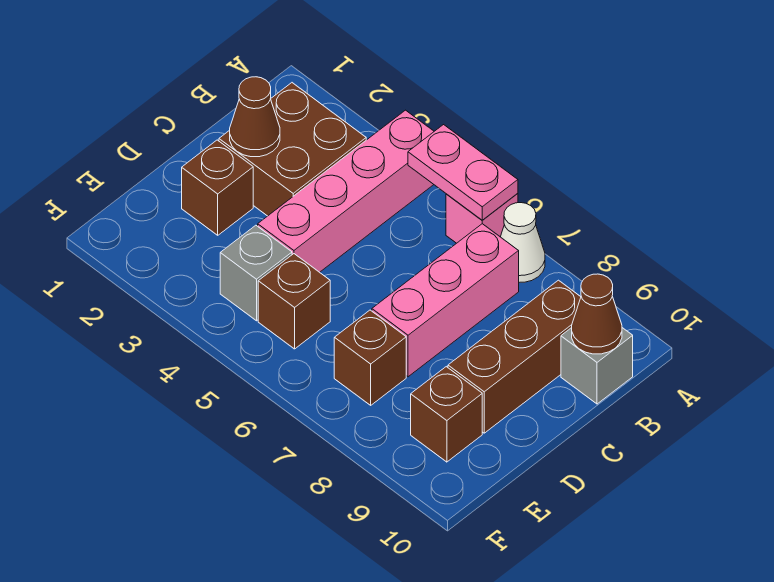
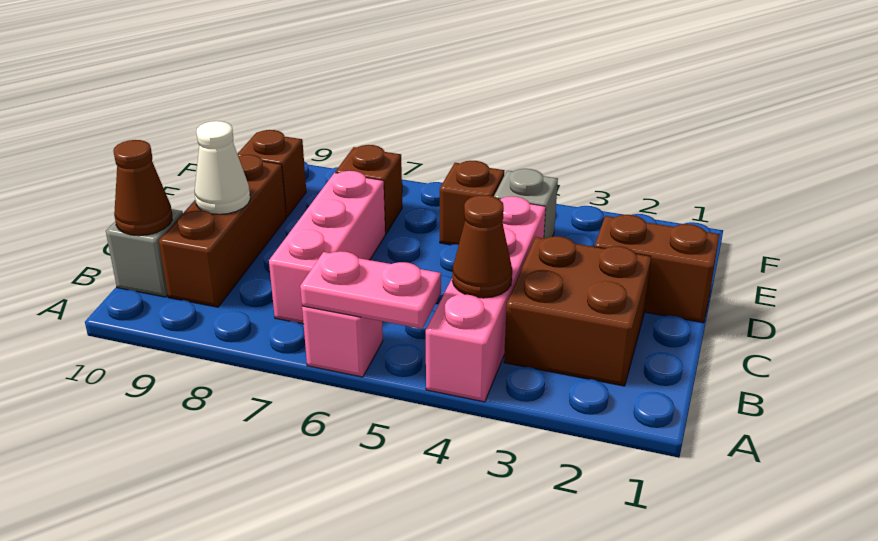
white cone A7 level 1 -> white cone C9 level 2
brown cone C2 level 2 -> brown cone B4 level 2
brown brick D2 level 1 -> brown brick D1:D2 level 1

